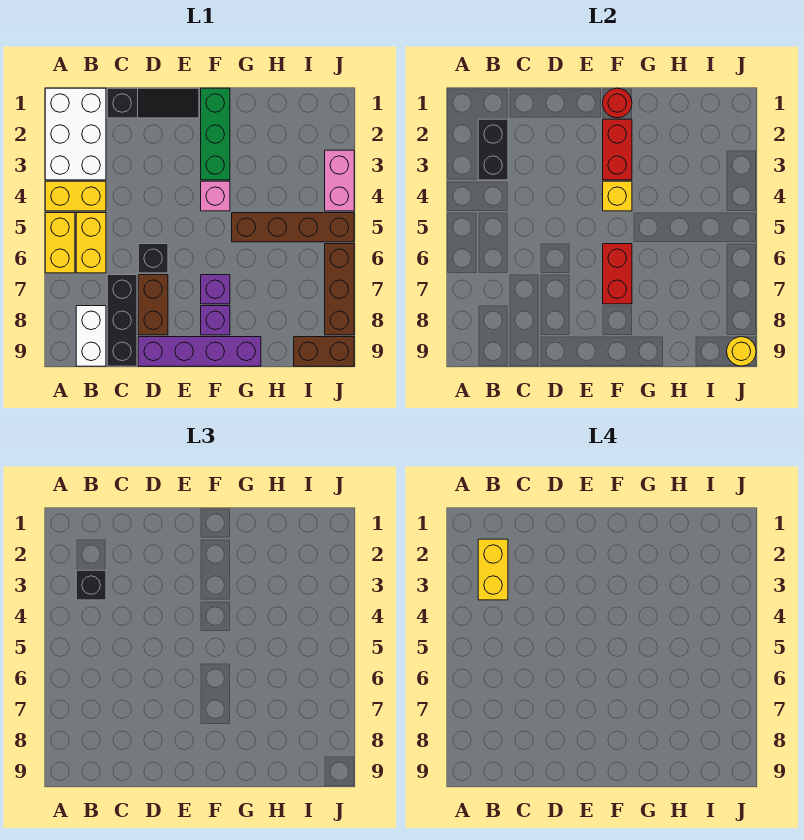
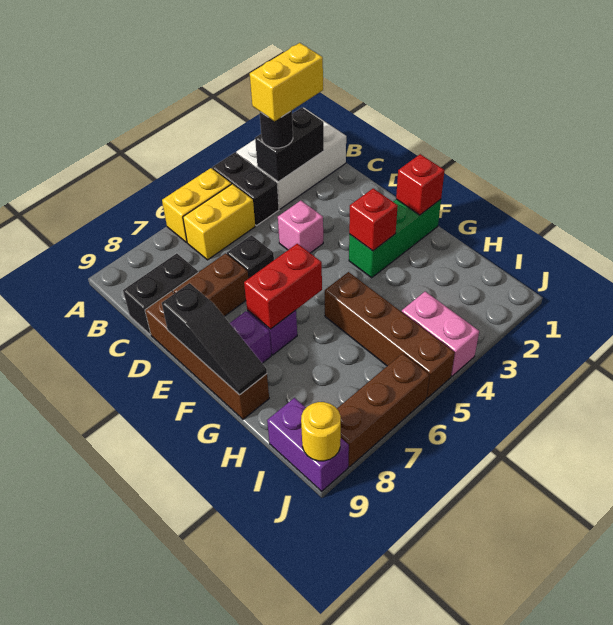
yellow brick A4:B4 level 1 -> black brick A4:B4 level 1
black brick B3 level 3 -> black round brick B3 level 3
white brick B8:B9 level 1 -> none
black slope C1:E1 level 1 top C -> black slope E9:G9 level 2 top E
black brick C7:C9 level 1 -> black brick C8:C9 level 1
purple brick D9:G9 level 1 -> brown brick D9:G9 level 1
red round brick F1 level 2 -> red brick F1 level 2
red brick F2:F3 level 2 -> red brick F3 level 2
pink brick F4 level 1 -> pink brick D4 level 1
yellow brick F4 level 2 -> none
brown brick I9:J9 level 1 -> purple brick I9:J9 level 1
pink brick J3:J4 level 1 -> pink brick I4:J4 level 1

